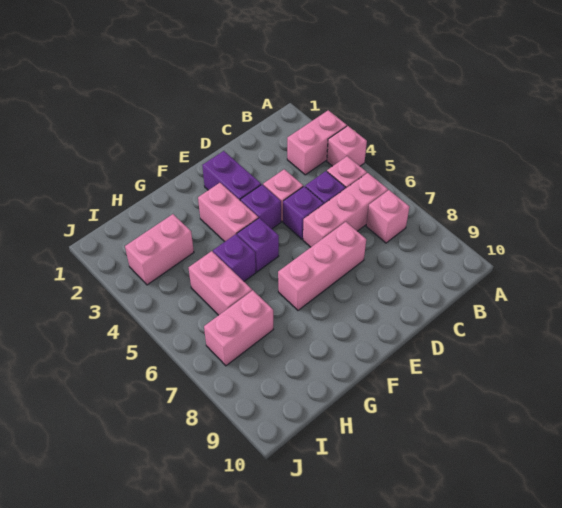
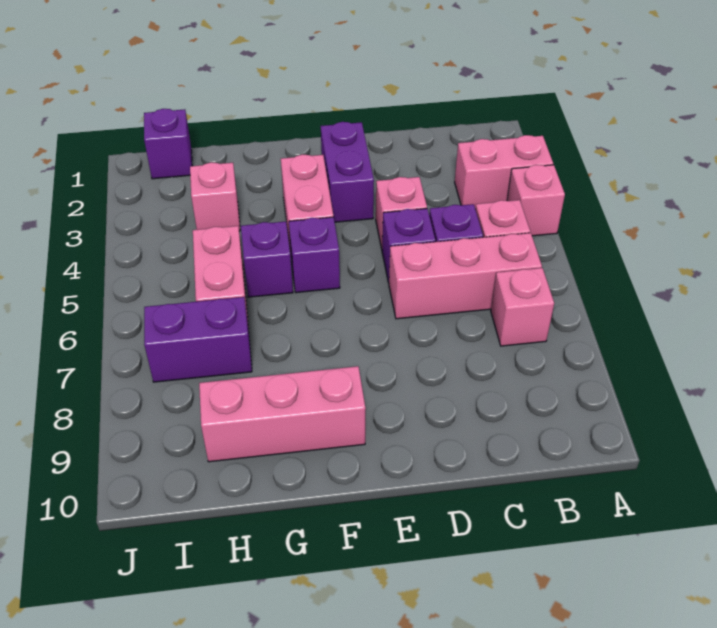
pink brick D7:F7 level 1 -> pink brick F9:H9 level 1
purple brick E4 level 1 -> purple brick I1 level 1
pink brick H3:I3 level 1 -> pink brick H3 level 1
pink brick H7:I7 level 1 -> purple brick H7:I7 level 1

